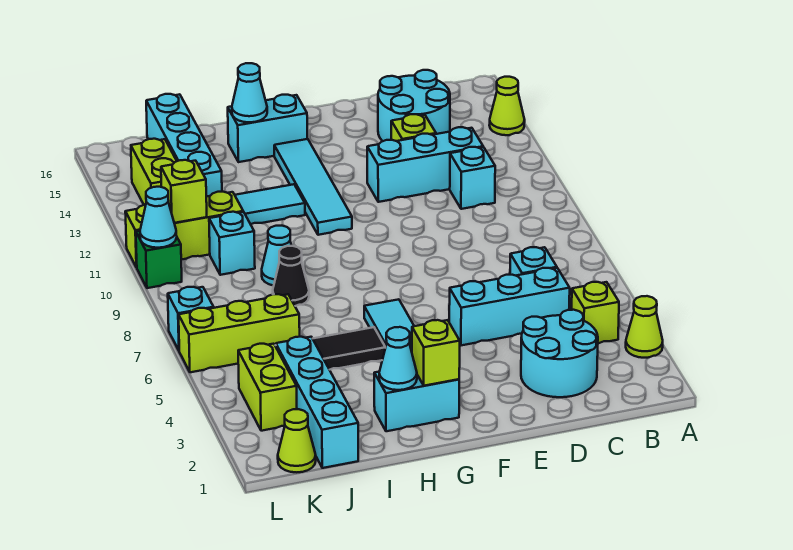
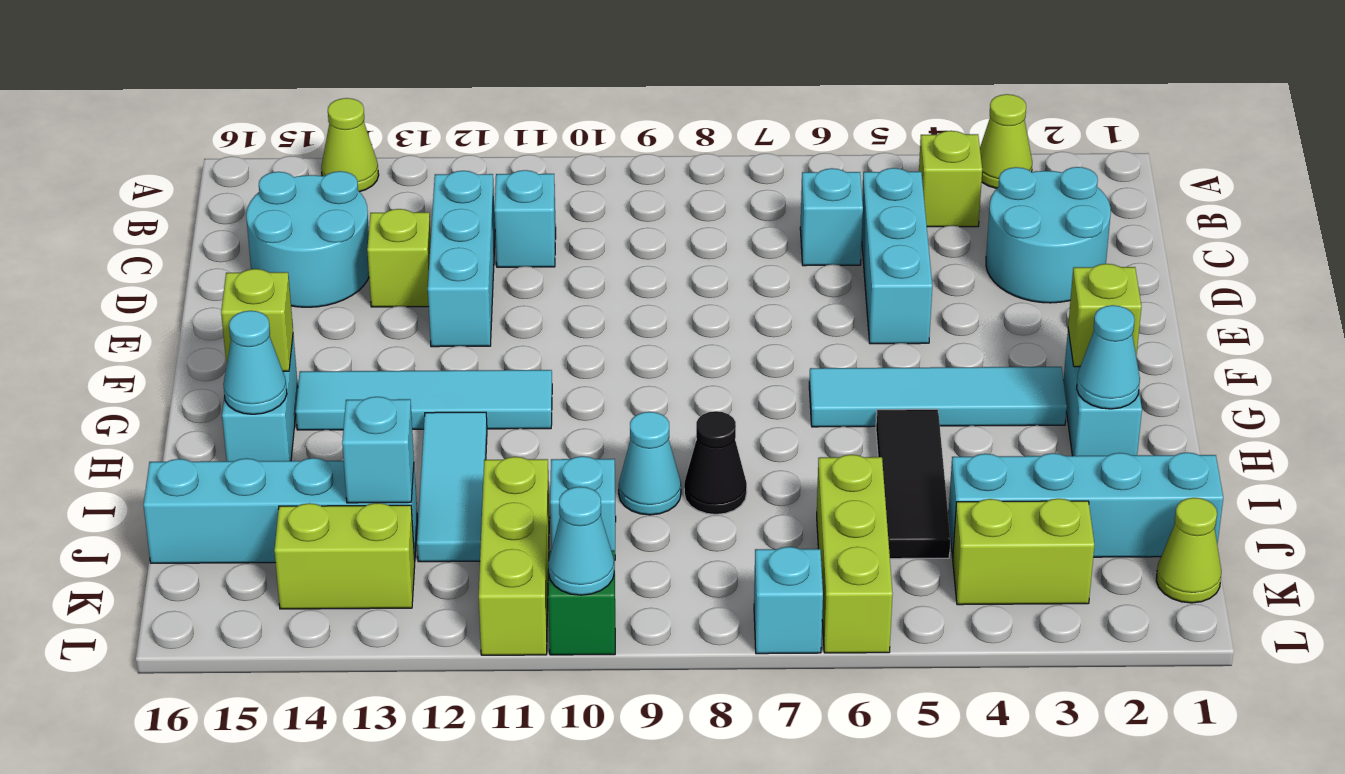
none -> cyan brick J13 level 2
lime brick K11 level 2 -> lime brick G15 level 2

